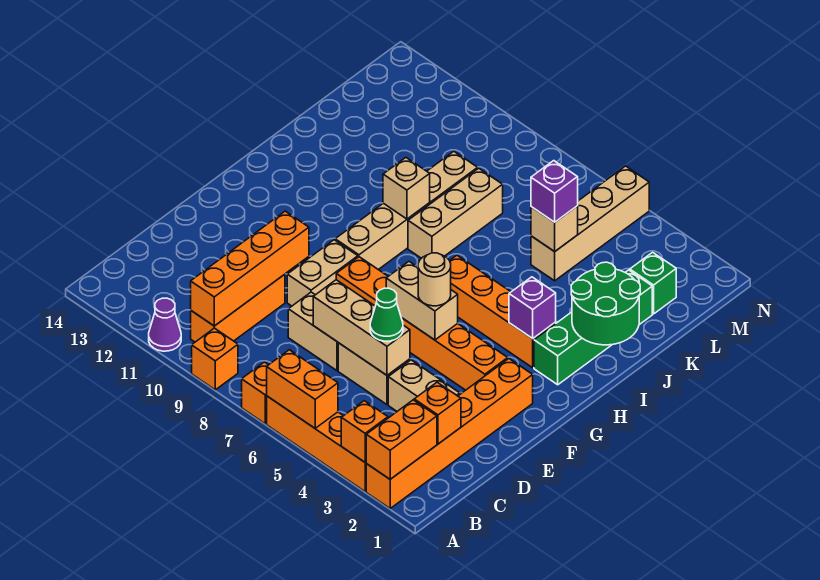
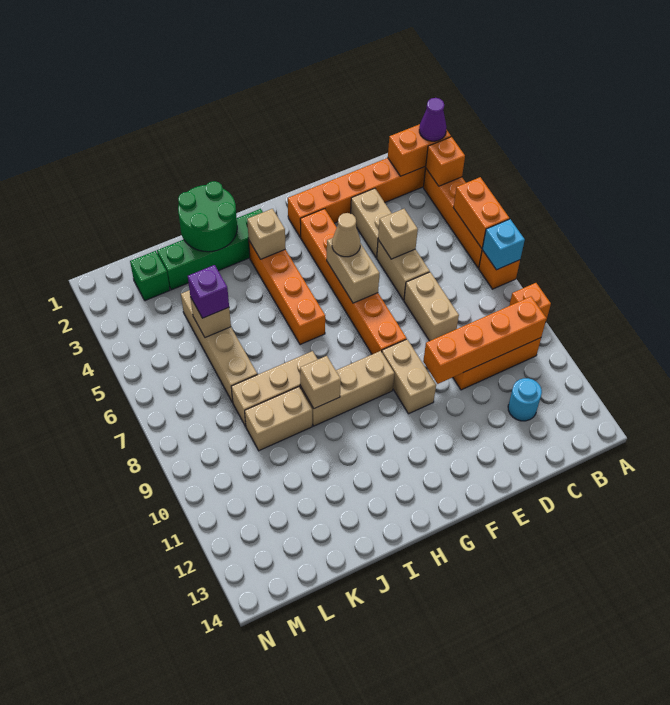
none -> cyan brick A7 level 2
purple cone A11 level 1 -> purple cone A2 level 3
orange brick C2 level 2 -> none
none -> cyan round brick C12 level 1
tan brick D5:D7 level 2 -> tan brick D5 level 2
green cone D5 level 3 -> none
tan brick E9:F9 level 1 -> tan brick F9:F10 level 1
tan round brick F5 level 3 -> tan cone F5 level 3
purple brick H3 level 2 -> tan brick H3 level 2
tan brick K5:N5 level 1 -> tan brick K4:K7 level 1

